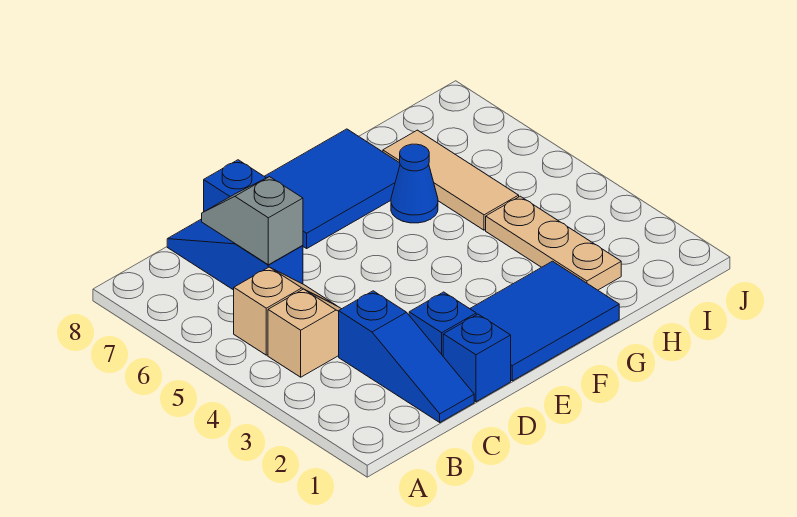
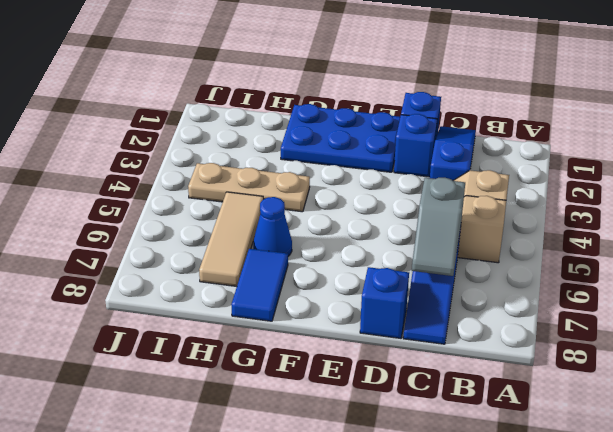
blue tile E1:G2 level 1 -> blue plate E1:G2 level 1
blue tile E7:G8 level 1 -> blue tile G7:G8 level 1
tan plate H2:H4 level 1 -> tan plate G4:I4 level 1

